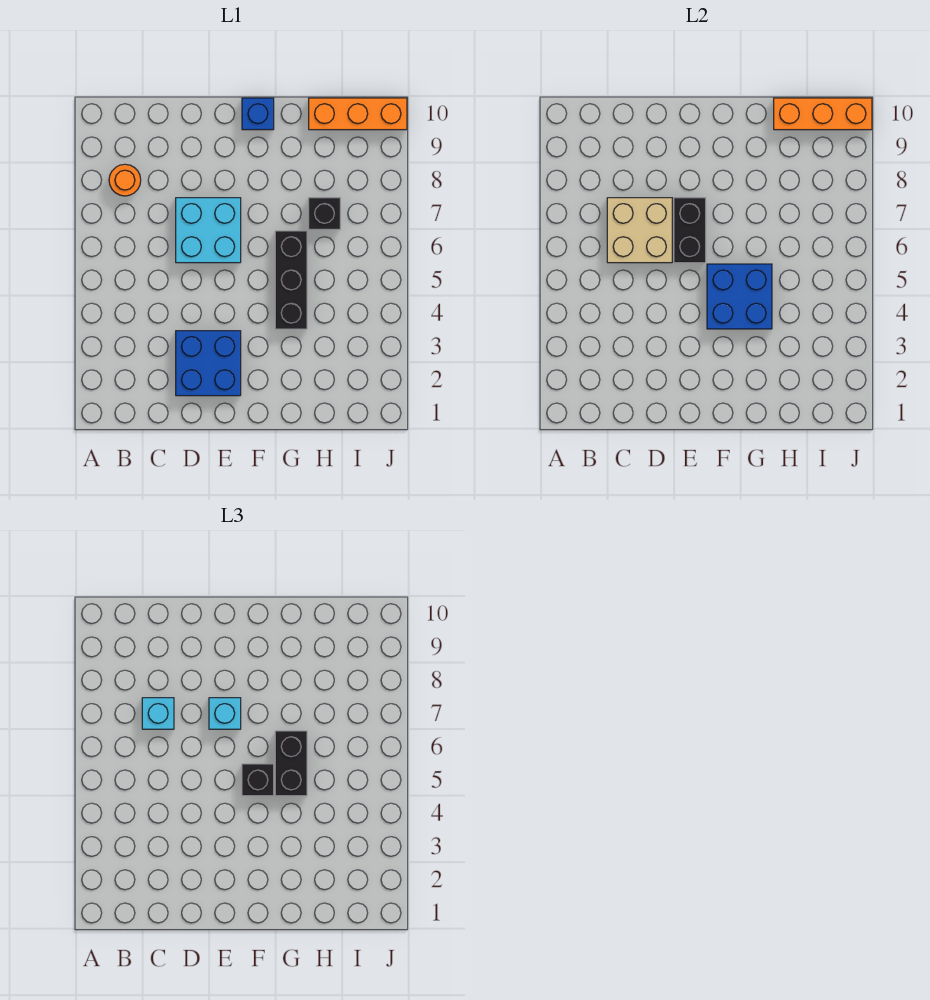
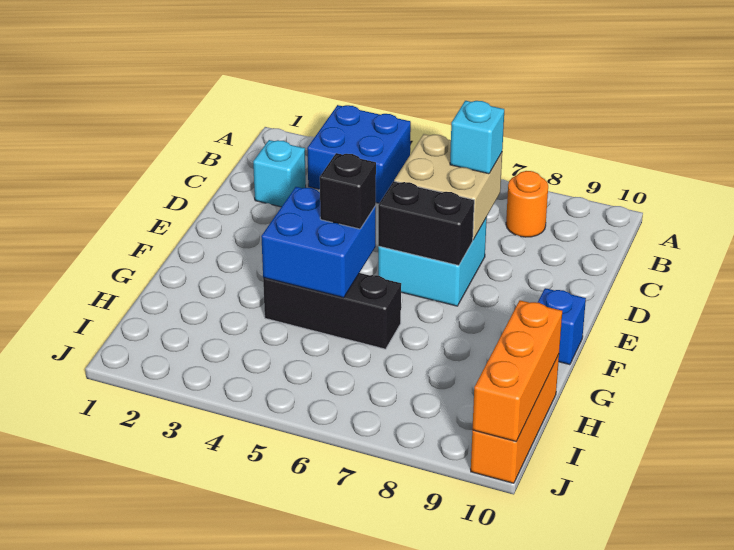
blue brick D2:E3 level 1 -> blue brick A3:B4 level 1
cyan brick E7 level 3 -> cyan brick C2 level 1
black brick G5:G6 level 3 -> none
black brick H7 level 1 -> none

